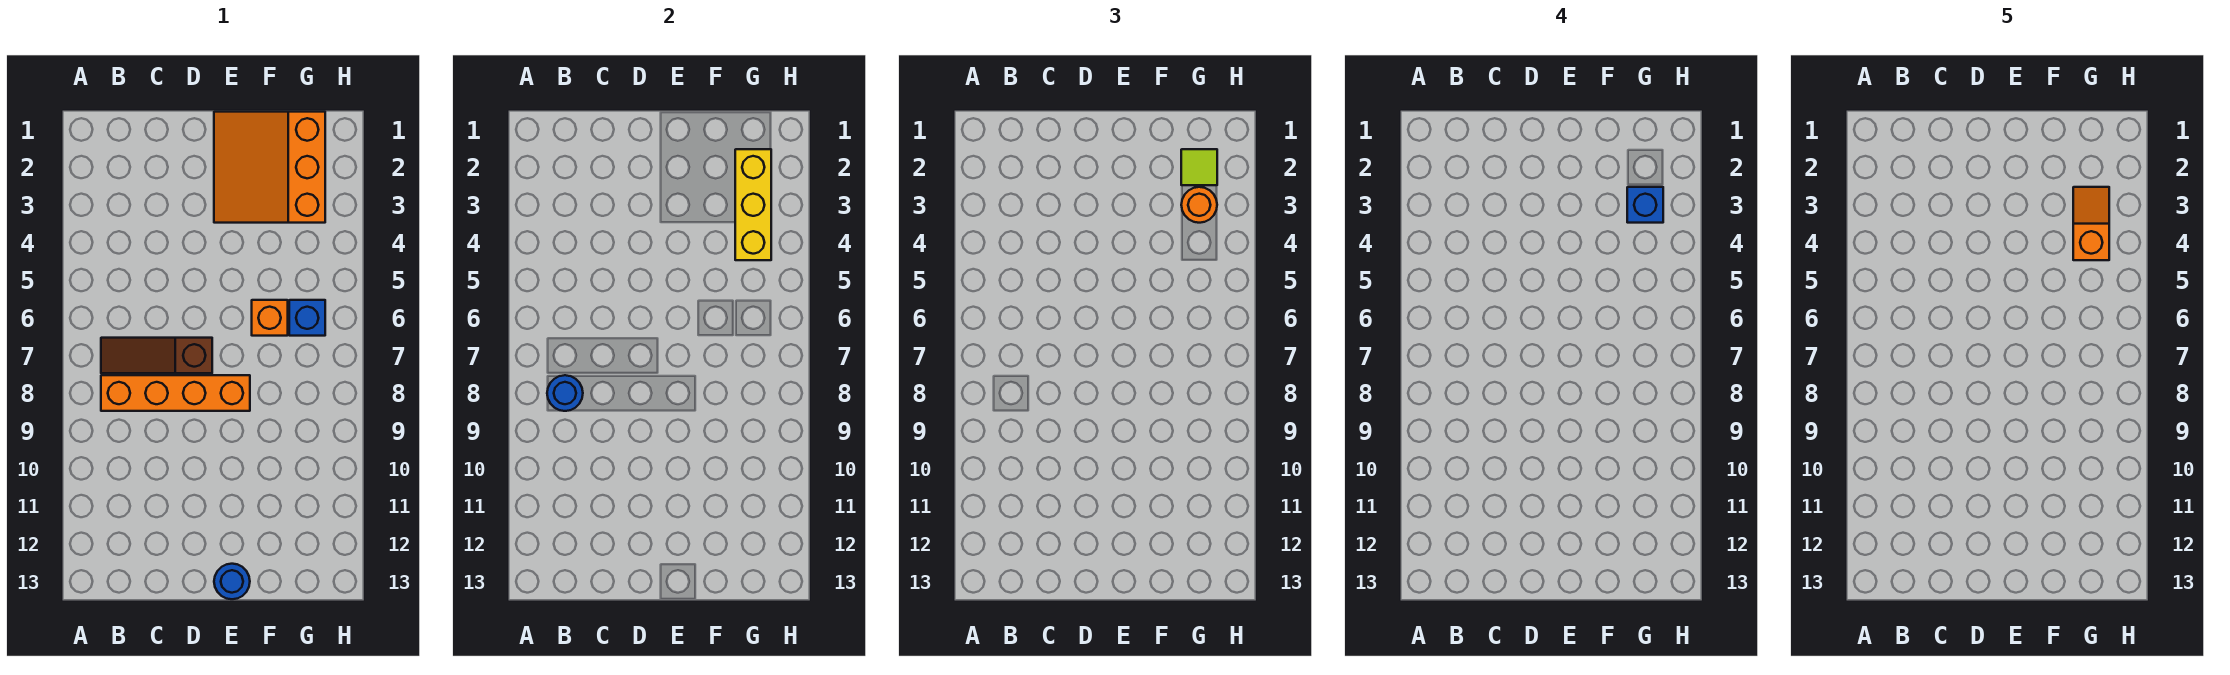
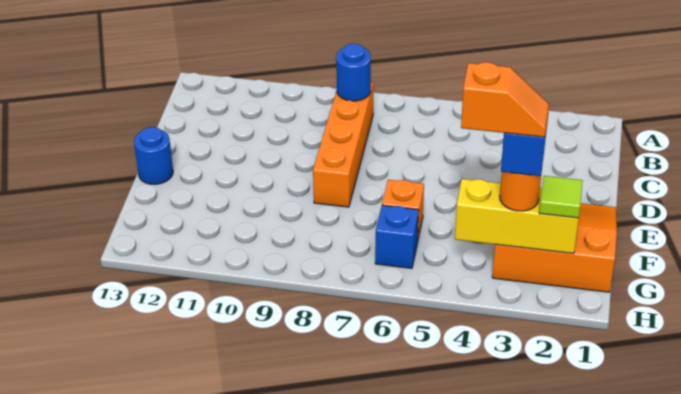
brown slope B7:D7 level 1 top D -> none

